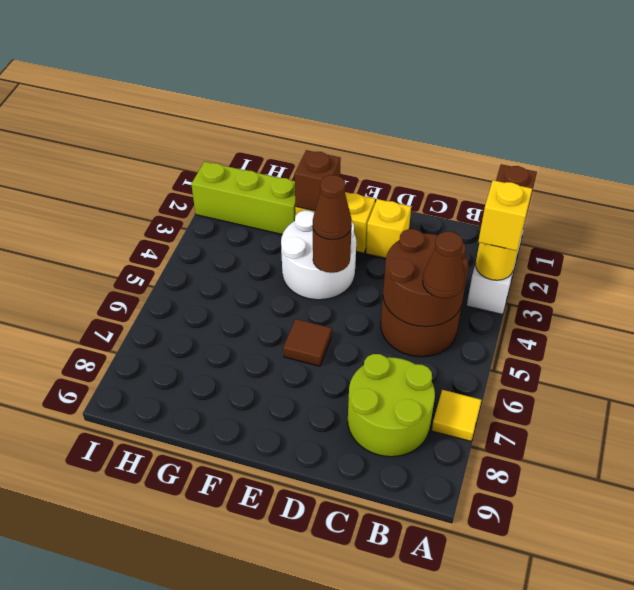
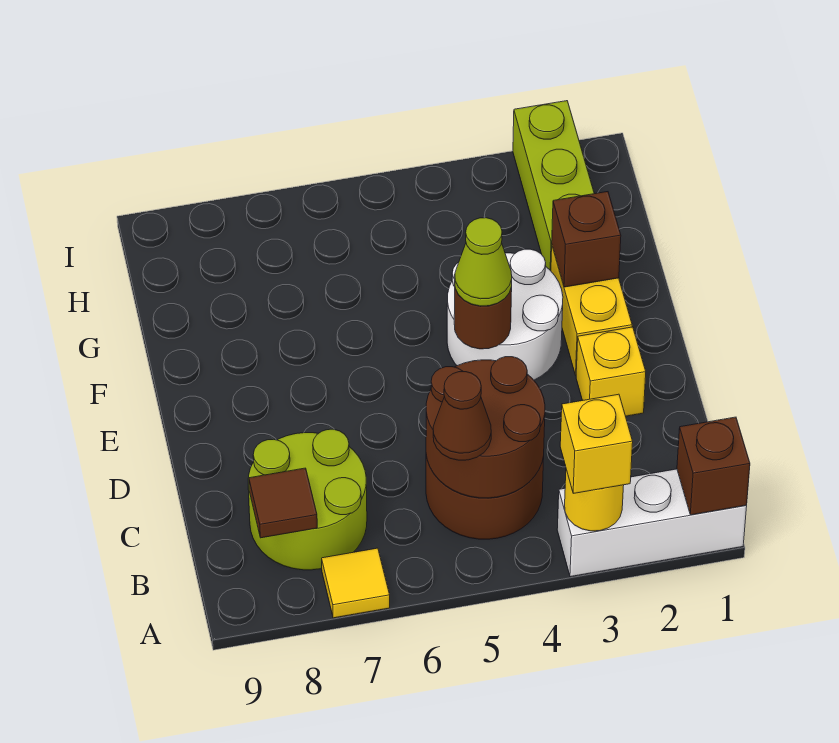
brown cone E4 level 3 -> lime cone E4 level 3
brown tile E6 level 1 -> brown tile B8 level 2

